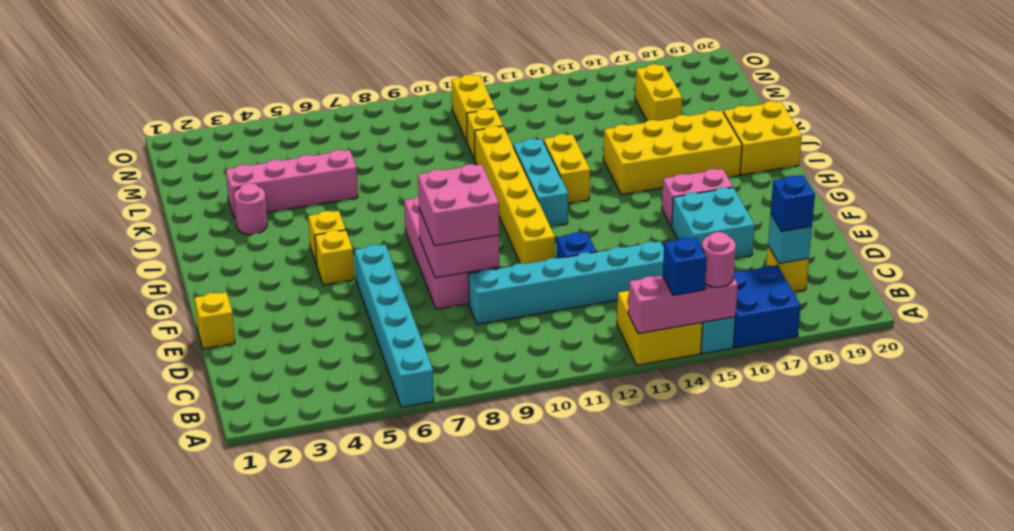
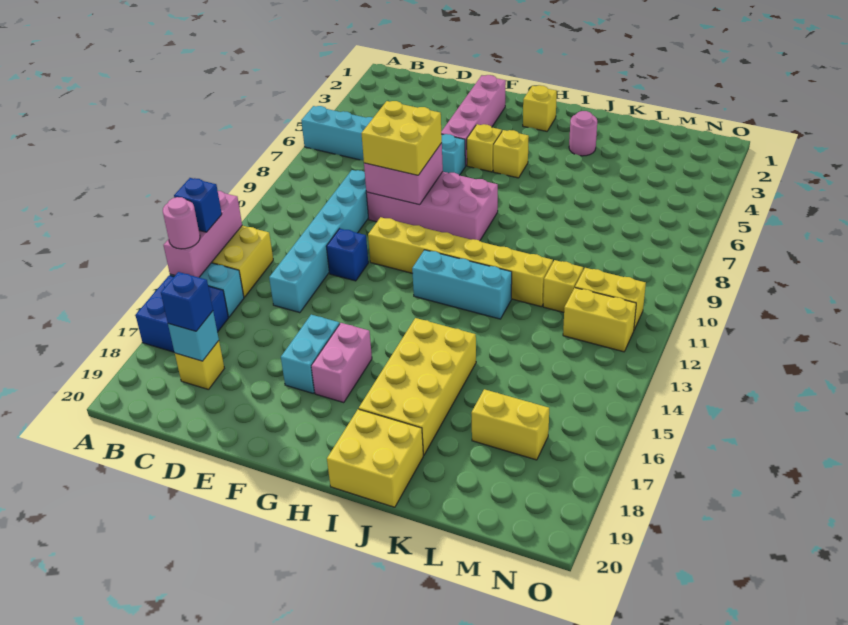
yellow brick E1 level 1 -> yellow brick H2 level 1
pink brick E8:F9 level 3 -> yellow brick E8:F9 level 3
cyan brick E16:F17 level 1 -> cyan brick F16:F17 level 1
yellow brick I13:J13 level 1 -> yellow brick M12:N12 level 1
pink brick K3:K6 level 1 -> pink brick F2:F5 level 1

